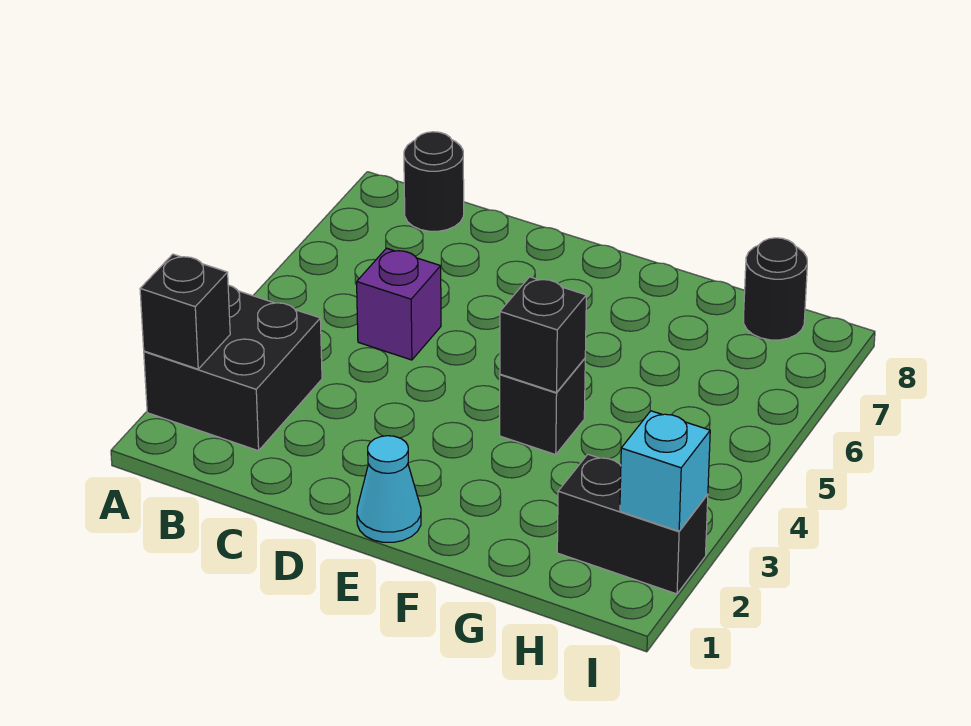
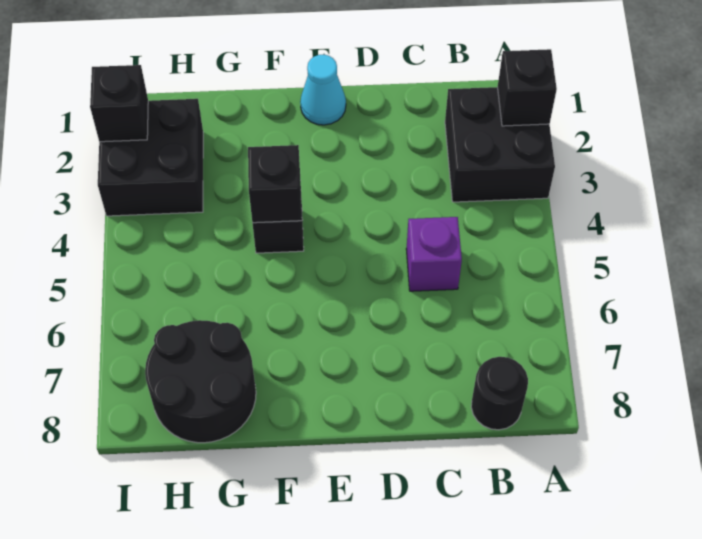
black brick H2:I2 level 1 -> black brick H2:I3 level 1
black round brick H8 level 1 -> black round brick G7:H8 level 1
cyan brick I2 level 2 -> black brick I2 level 2

